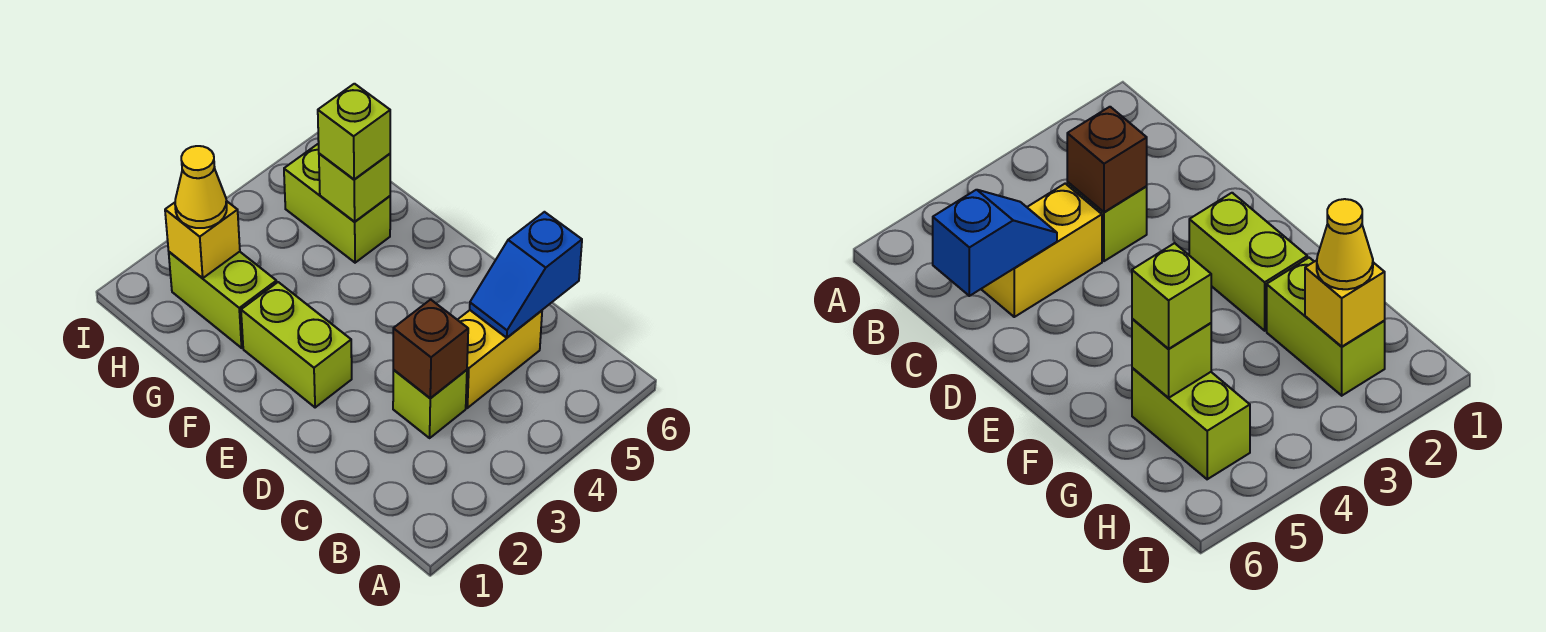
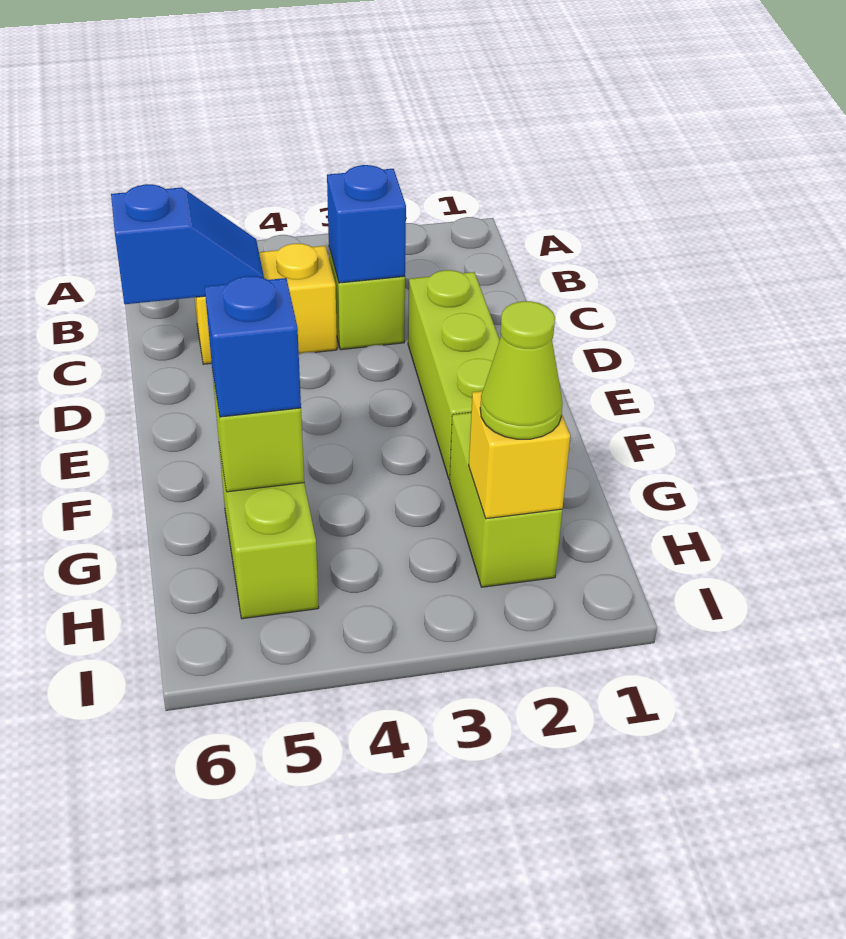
brown brick C3 level 2 -> blue brick C3 level 2
lime brick E2:F2 level 1 -> lime brick D2:F2 level 1
lime brick G5 level 3 -> blue brick G5 level 3
yellow cone H2 level 3 -> lime cone H2 level 3

